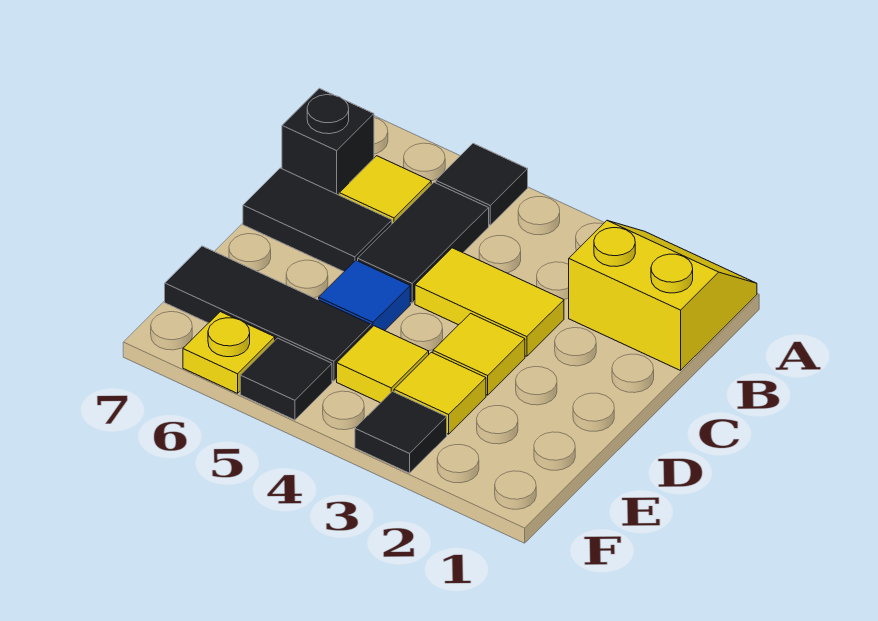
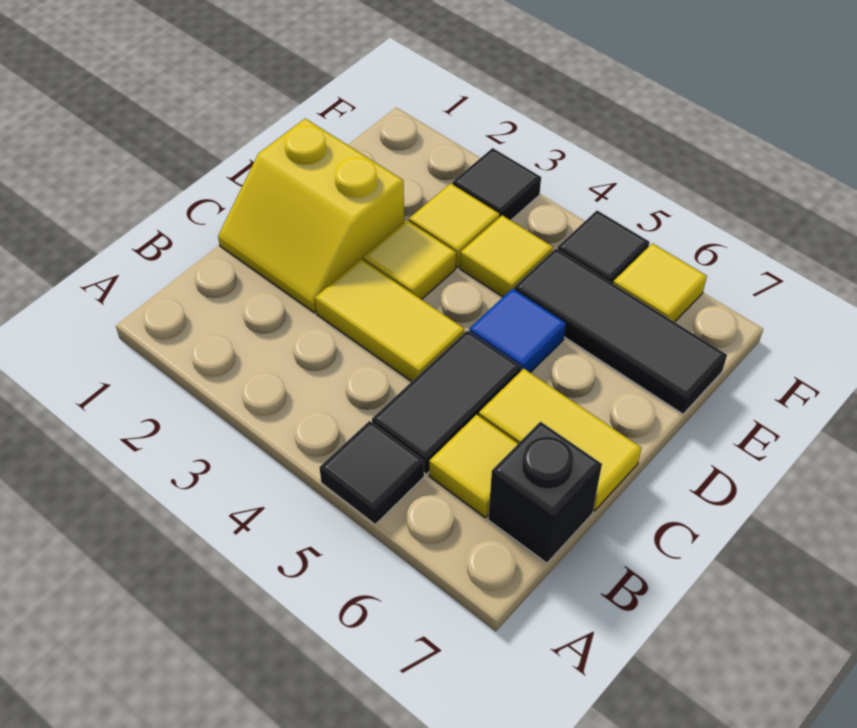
yellow slope A1:B2 level 1 top B -> yellow slope C1:D2 level 1 top D
black tile C6:C7 level 1 -> yellow tile C6:C7 level 1
yellow plate F6 level 1 -> yellow tile F6 level 1

